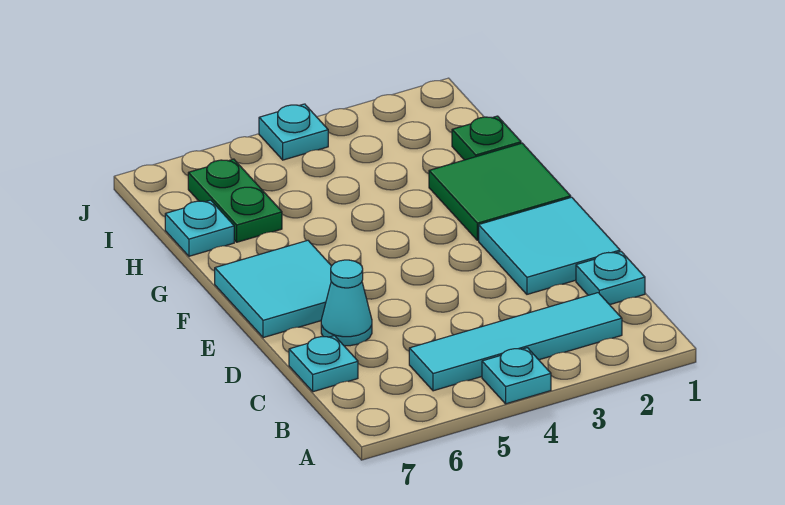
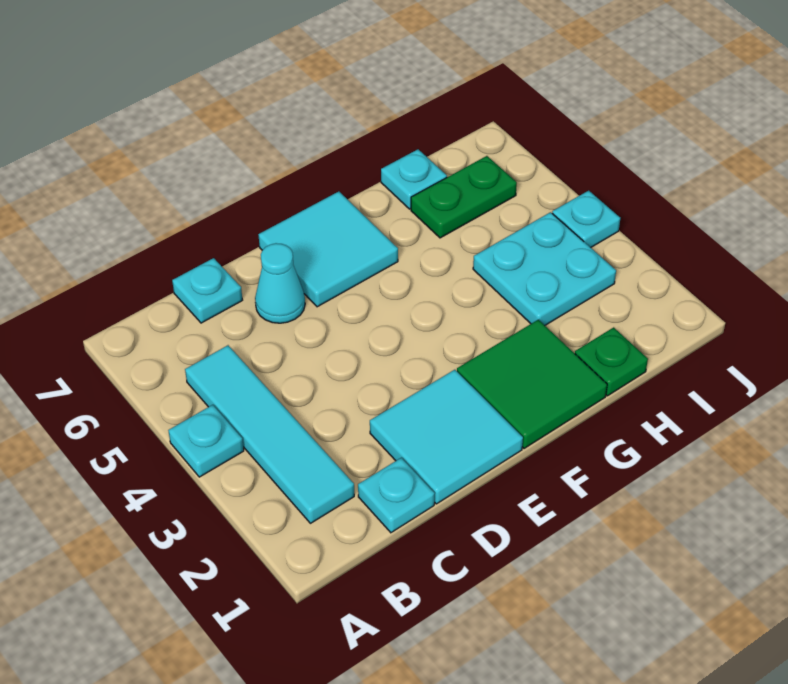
none -> cyan plate H3:I4 level 1

